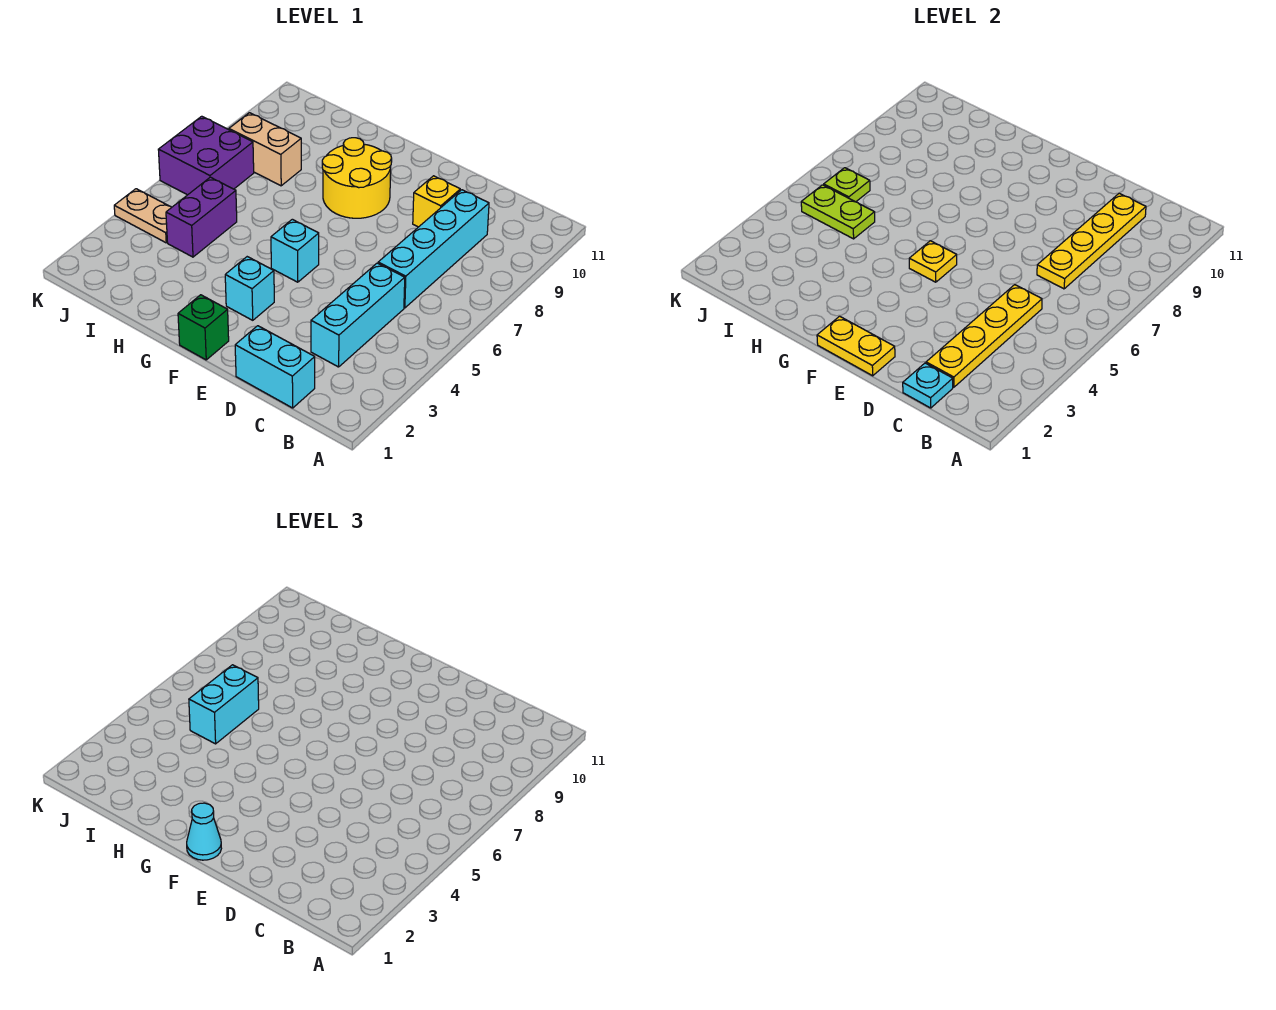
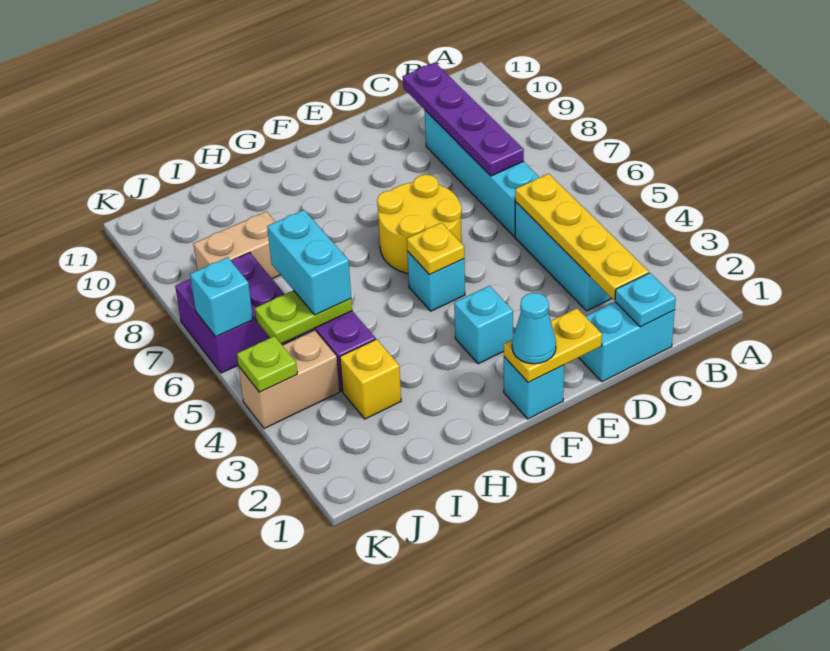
yellow plate C7:C10 level 2 -> purple plate C7:C10 level 2
yellow brick D9 level 1 -> yellow brick I3 level 1
green brick F1 level 1 -> cyan brick F1 level 1
yellow round brick F8:G9 level 1 -> yellow round brick E6:F7 level 1
tan plate J4:K4 level 1 -> tan brick J4:K4 level 1
lime plate J6 level 2 -> lime plate K4 level 2
none -> cyan brick K6 level 2

